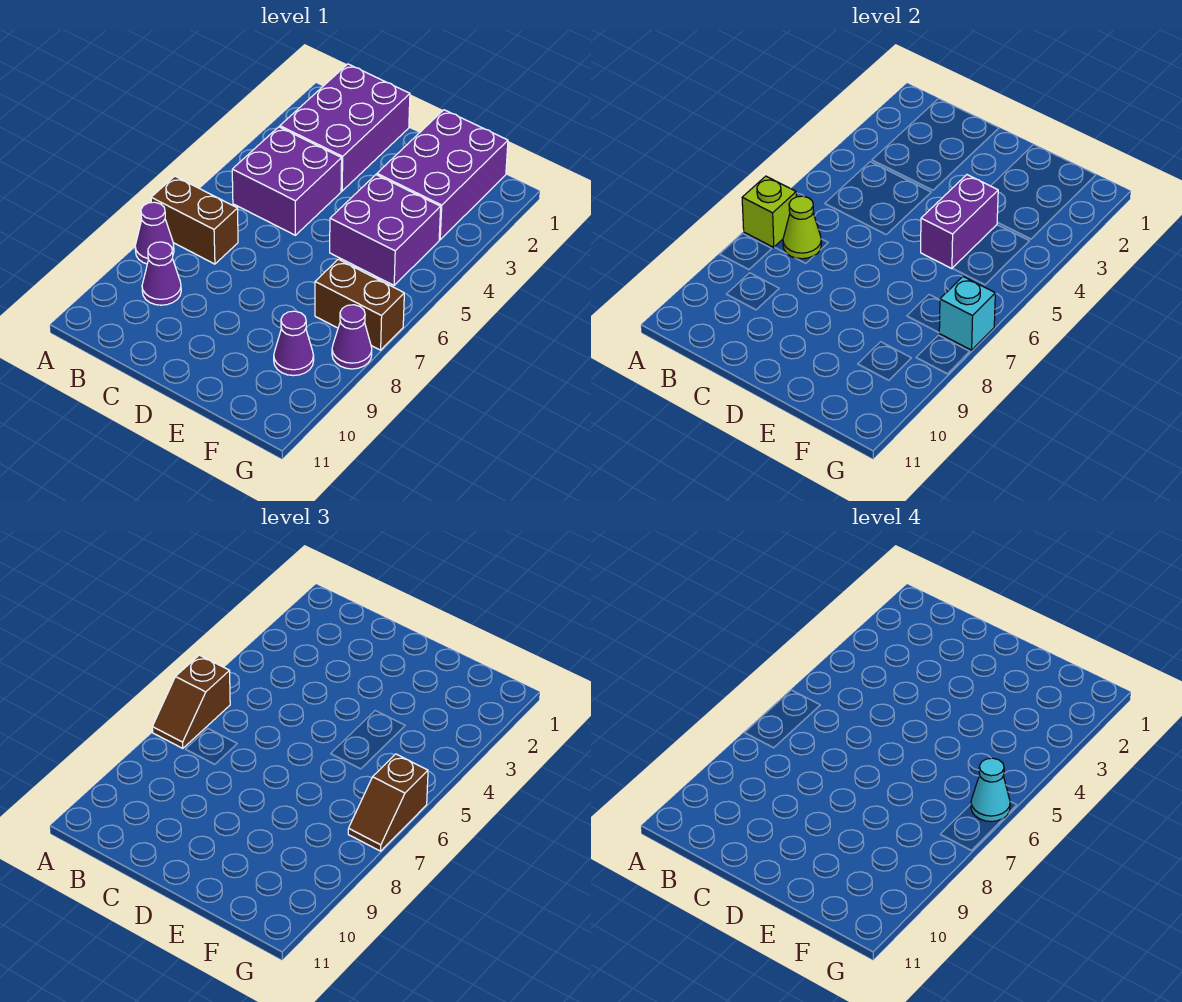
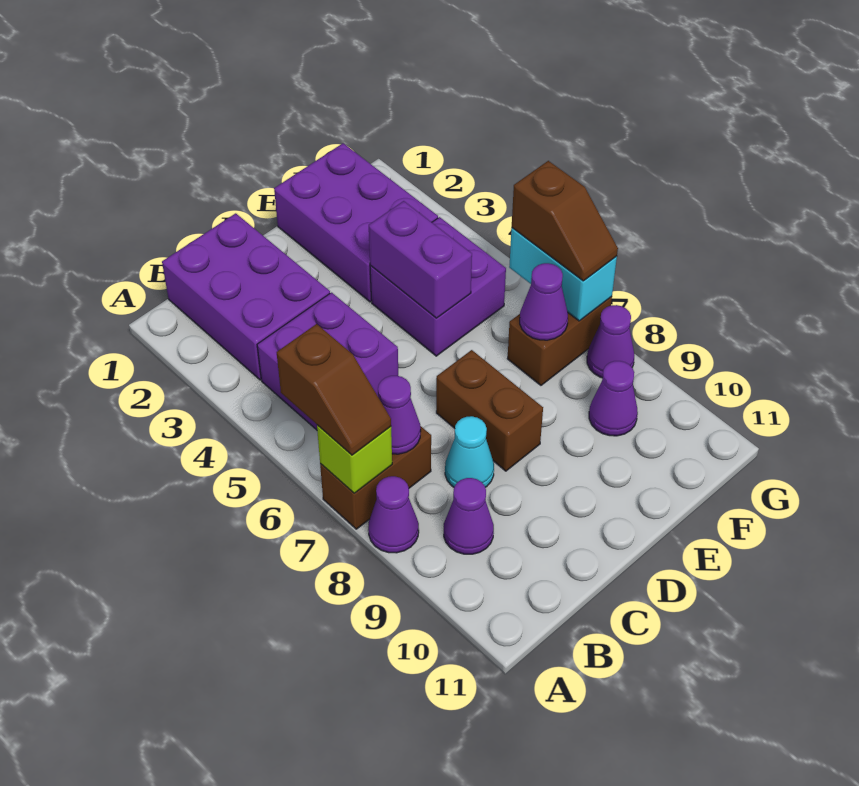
lime cone B7 level 2 -> purple cone B7 level 2
none -> brown brick D7:D8 level 1
none -> purple cone F7 level 2
cyan cone G6 level 4 -> cyan cone C8 level 1
cyan brick G7 level 2 -> cyan brick G6:G7 level 2

